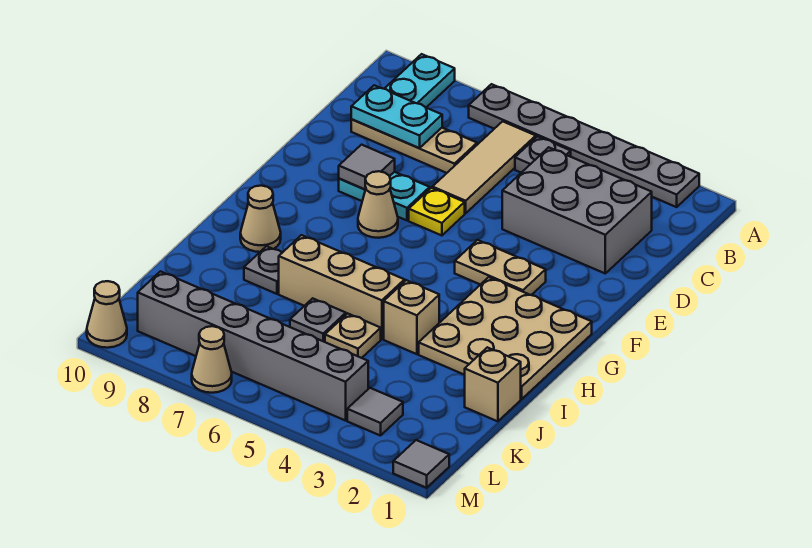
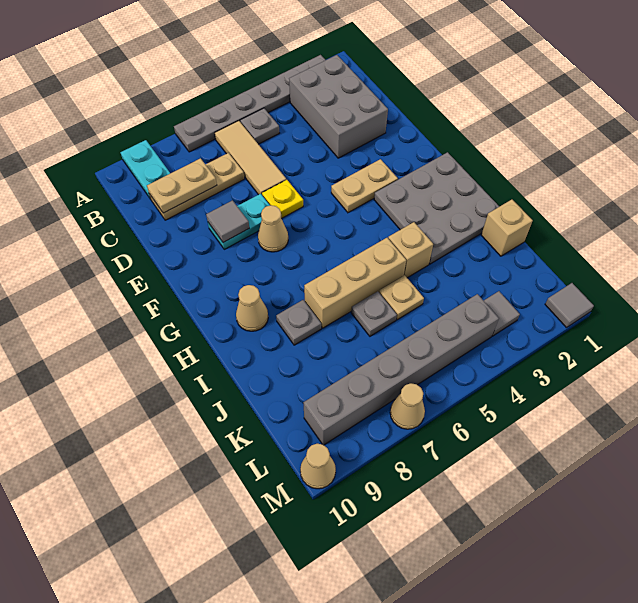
grey brick C2:D4 level 1 -> grey brick B2:D3 level 1
cyan plate C8:C9 level 2 -> tan plate C8:C9 level 2
tan plate G1:I3 level 1 -> grey plate G1:I3 level 1

